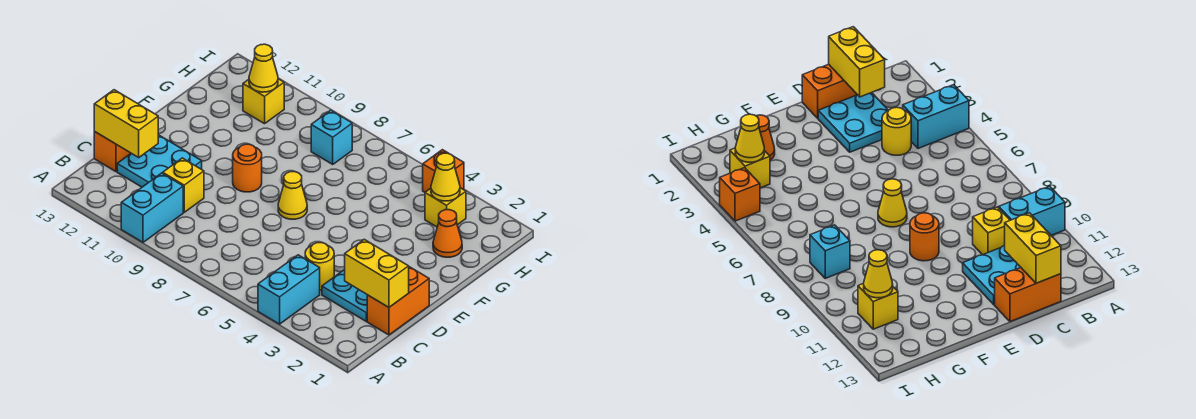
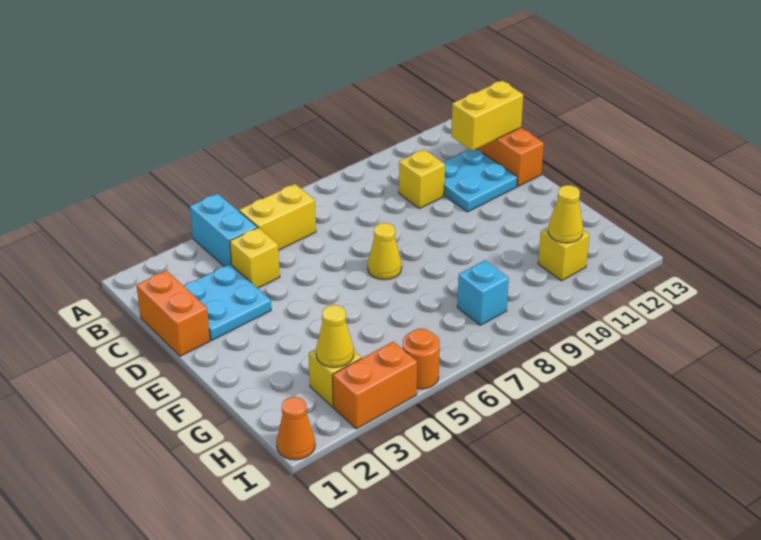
cyan brick A10:B10 level 1 -> none
yellow brick C1:C2 level 2 -> yellow brick B5:B6 level 1
yellow round brick C4 level 1 -> yellow brick C4 level 1
orange round brick E9 level 1 -> orange round brick I5 level 1
orange cone G2 level 1 -> orange cone I1 level 1
orange brick I4 level 1 -> orange brick I3:I4 level 1

